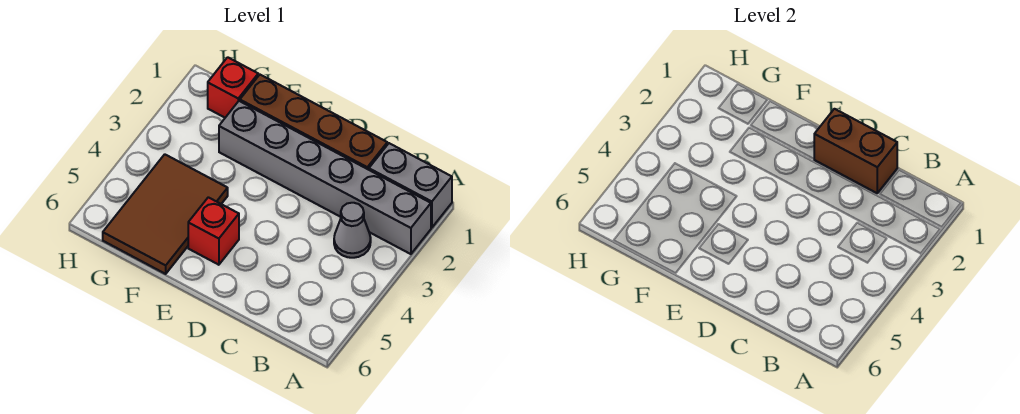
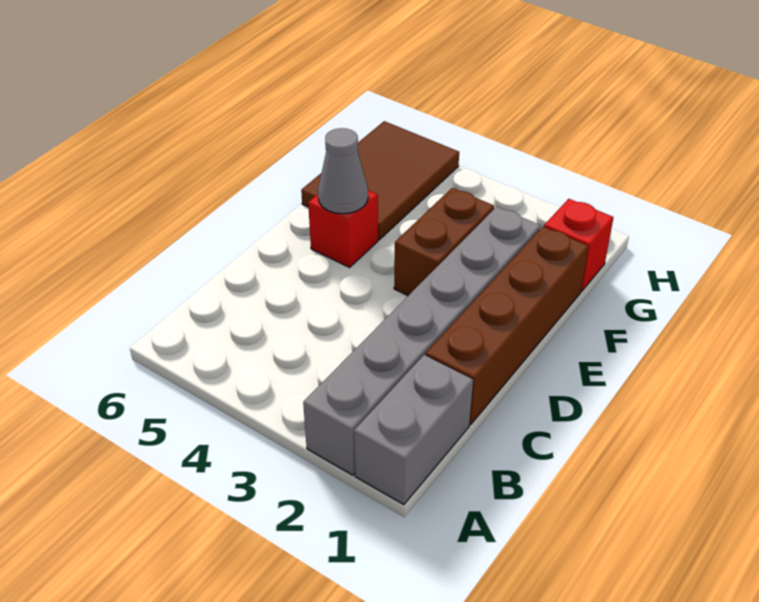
grey cone B3 level 1 -> grey cone E5 level 2
brown brick C1:D1 level 2 -> brown brick E3:F3 level 1
brown tile F4:G6 level 1 -> brown tile F5:H6 level 1

